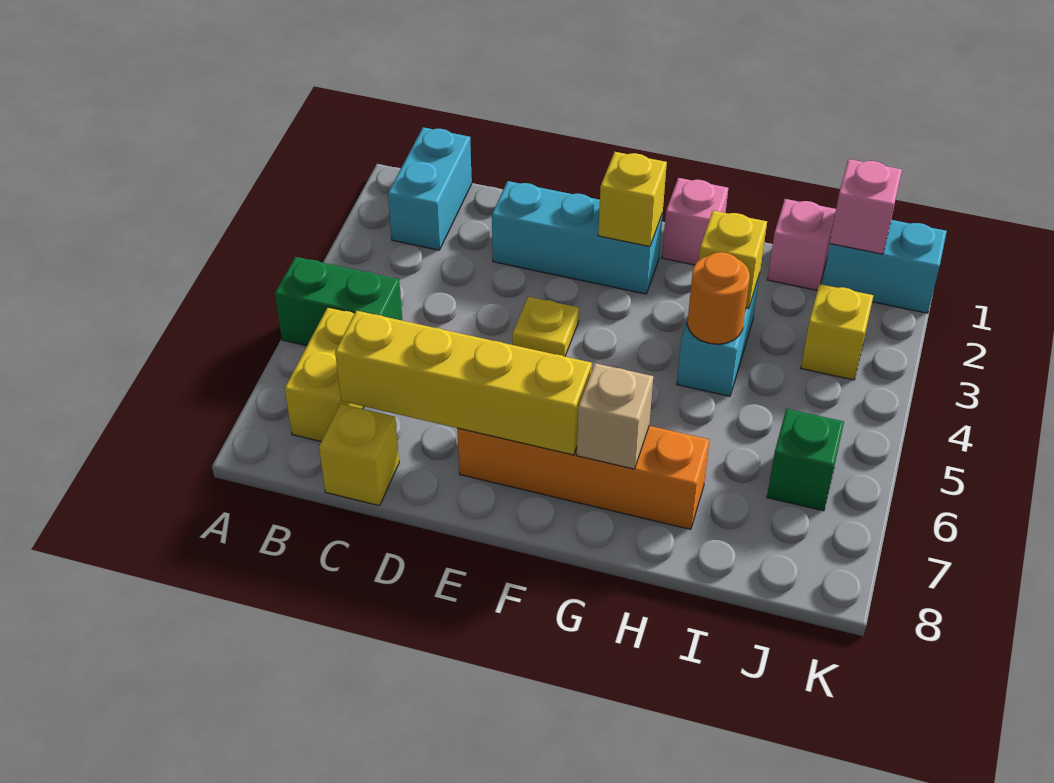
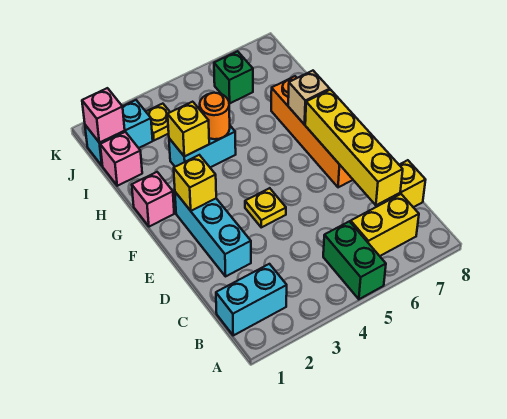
cyan brick J1:K1 level 1 -> cyan brick J1:J2 level 1
yellow brick J3 level 1 -> yellow plate J3 level 1

